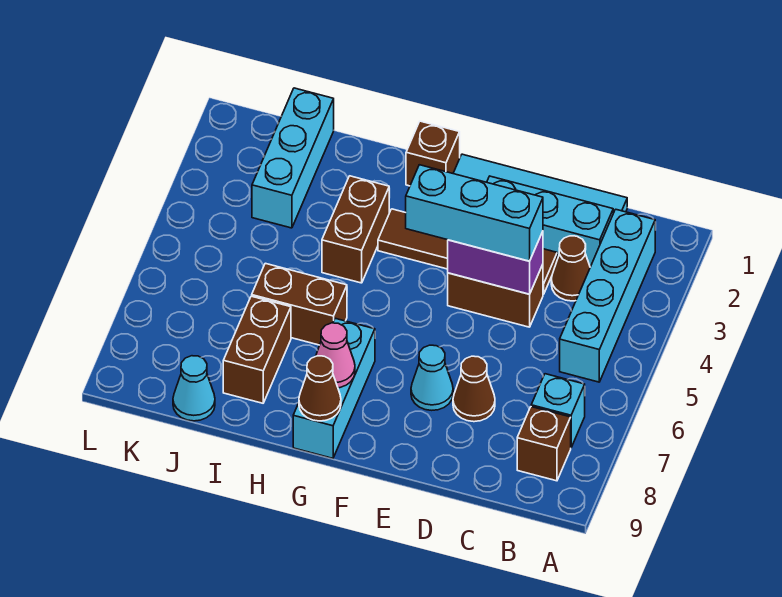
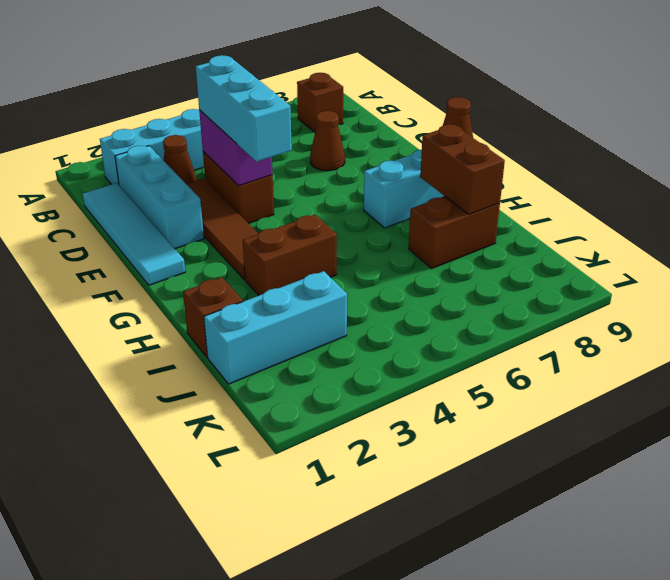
cyan brick B7 level 1 -> none
cyan cone E7 level 1 -> none
brown brick G1 level 1 -> brown brick I1 level 1
pink cone G8 level 2 -> none
brown brick H6:I6 level 1 -> brown brick H8:I8 level 2
cyan cone J9 level 1 -> none

